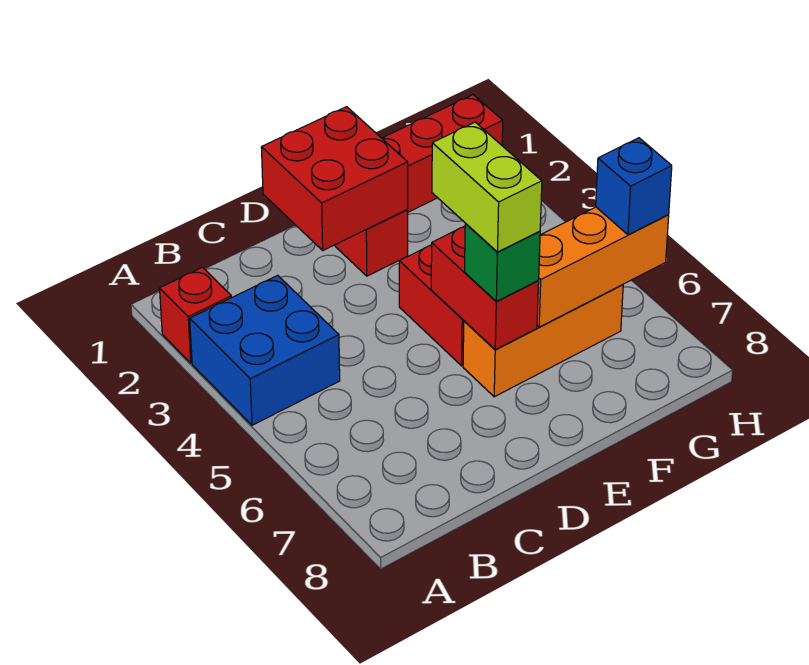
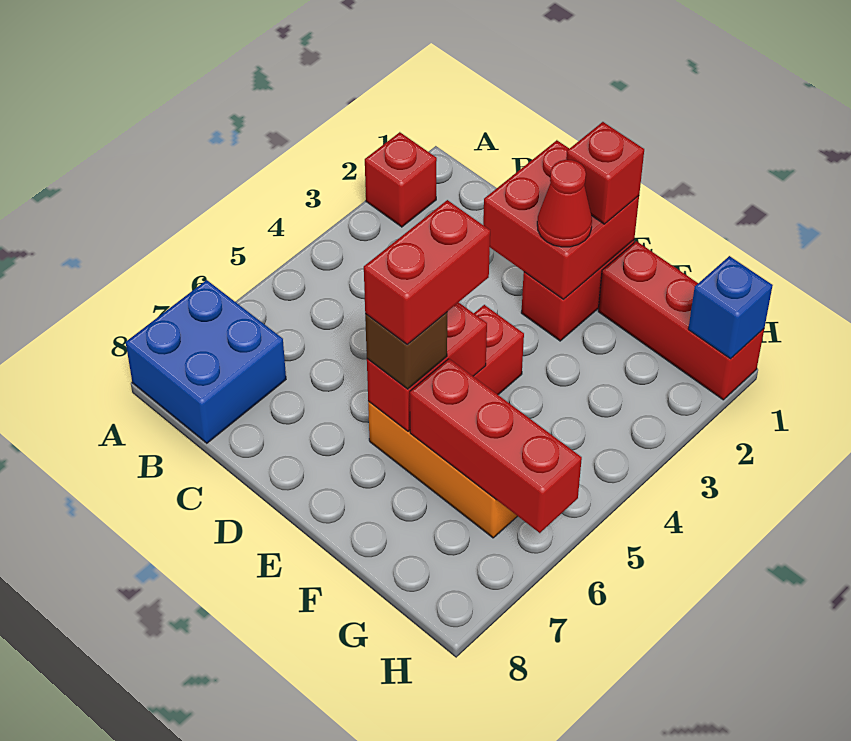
blue brick A3:B4 level 1 -> blue brick A7:B8 level 1
none -> red brick E1 level 3
none -> red cone E2 level 3
lime brick E5:E6 level 4 -> red brick E5:E6 level 4
green brick E6 level 3 -> brown brick E6 level 3
orange brick F6:H6 level 2 -> red brick F6:H6 level 2
blue brick H6 level 3 -> blue brick H1 level 2

